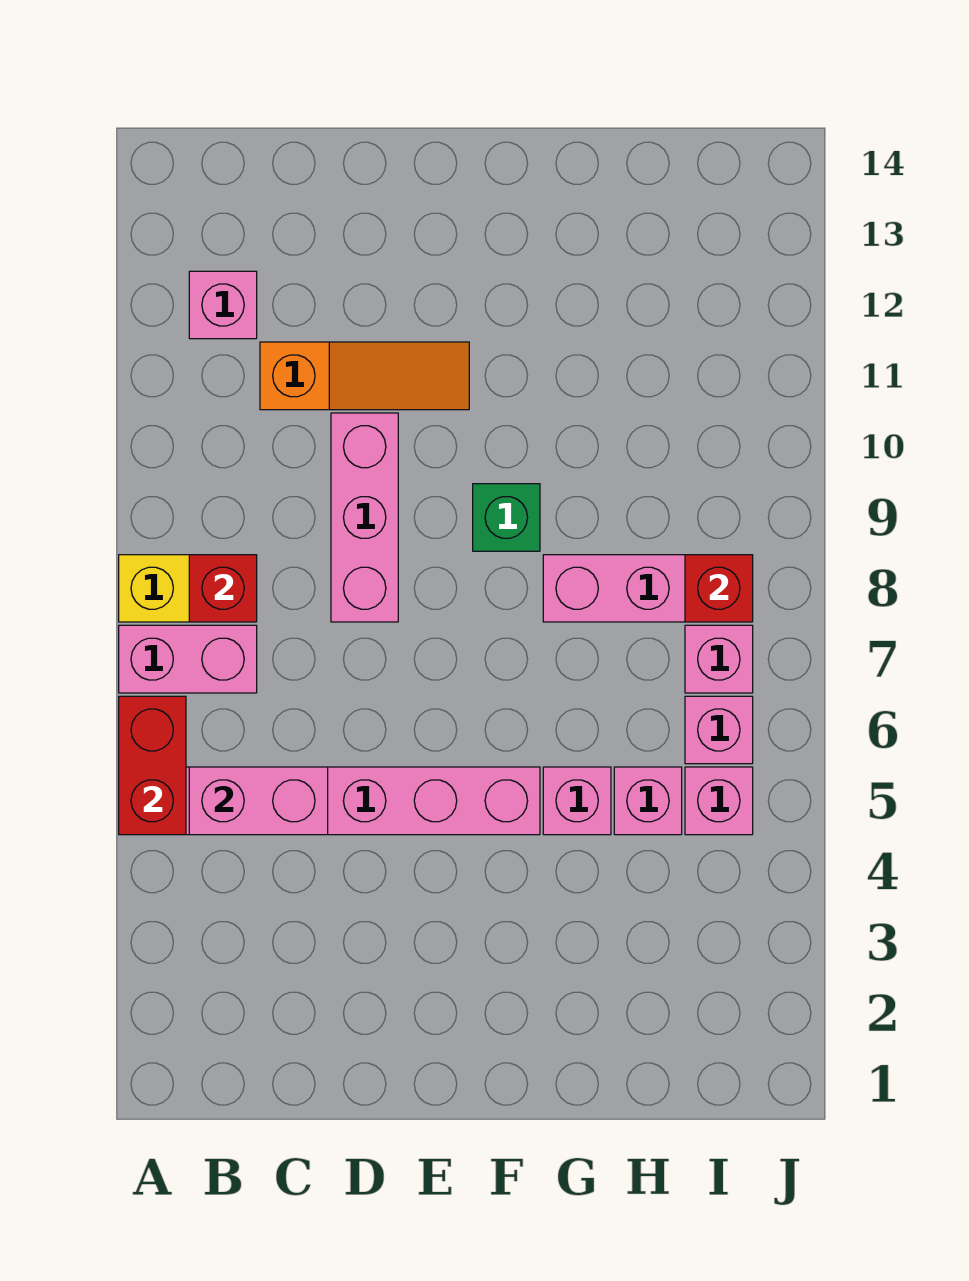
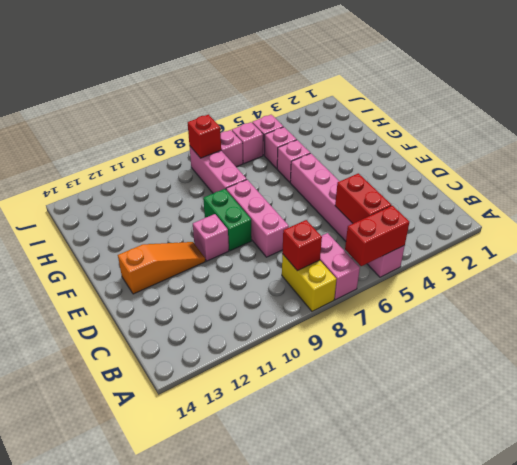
pink brick B5:C5 level 2 -> red brick B5:C5 level 2
pink brick B12 level 1 -> pink brick E10 level 1
orange slope C11:E11 level 1 top C -> orange slope E11:E13 level 1 top 13
pink brick D8:D10 level 1 -> pink brick D8:F8 level 1
green brick F9 level 1 -> green brick E9:F9 level 1

